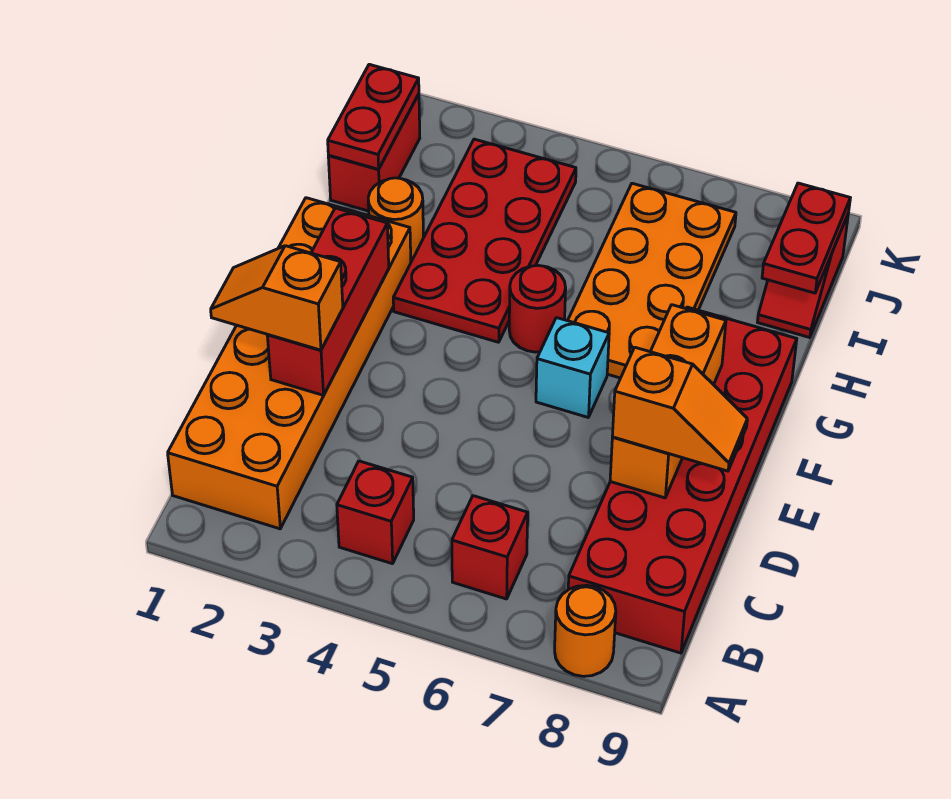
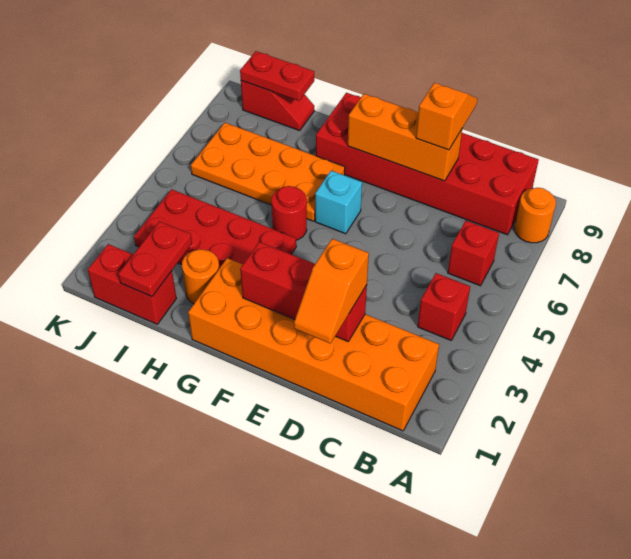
red plate I1:J1 level 2 -> red plate I1:I2 level 2

